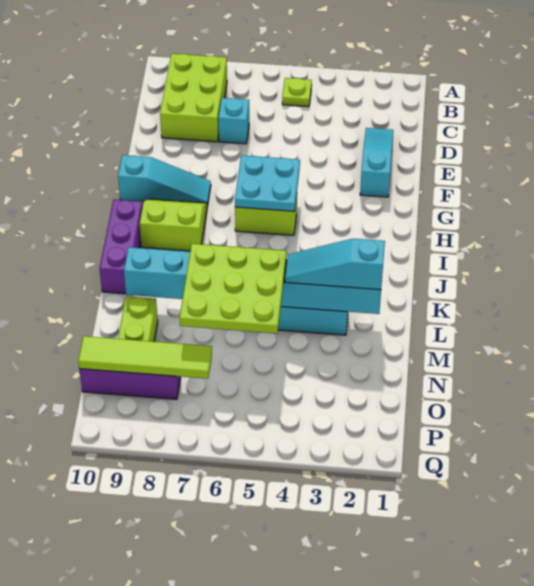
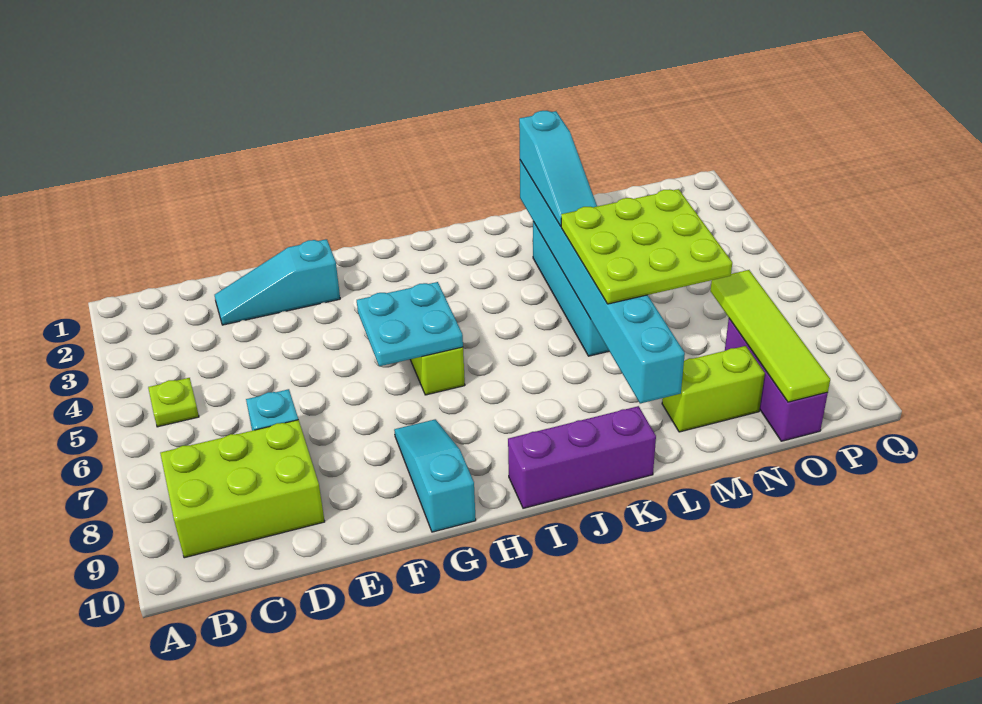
lime slope H8:I9 level 1 top I -> none

